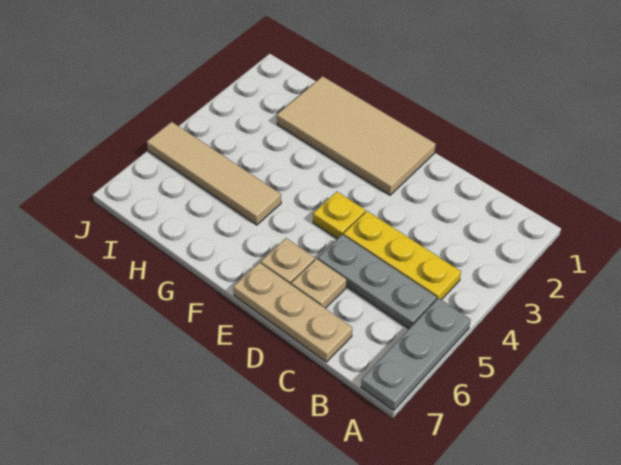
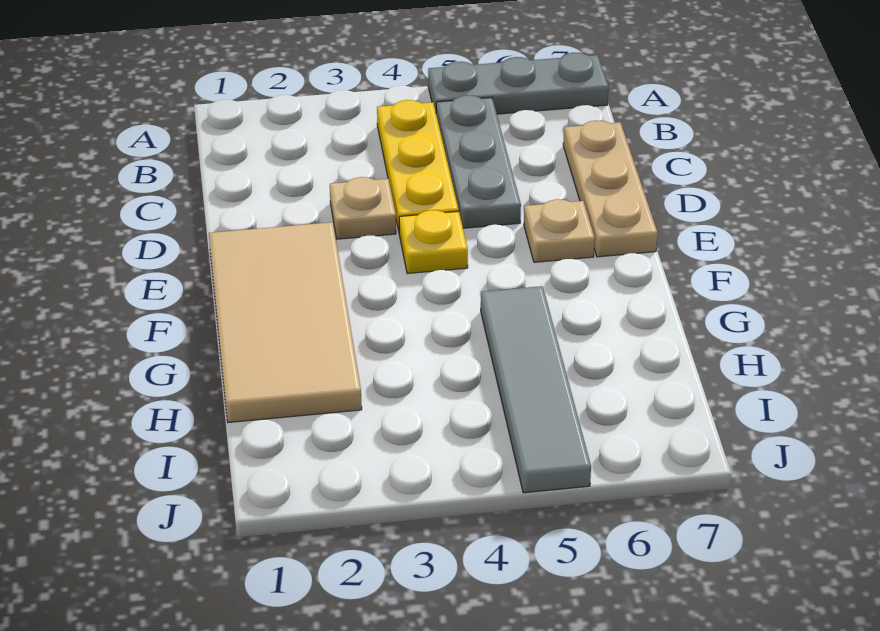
tan plate D6 level 1 -> tan plate D3 level 1
tan tile G5:J5 level 1 -> grey tile G5:J5 level 1

